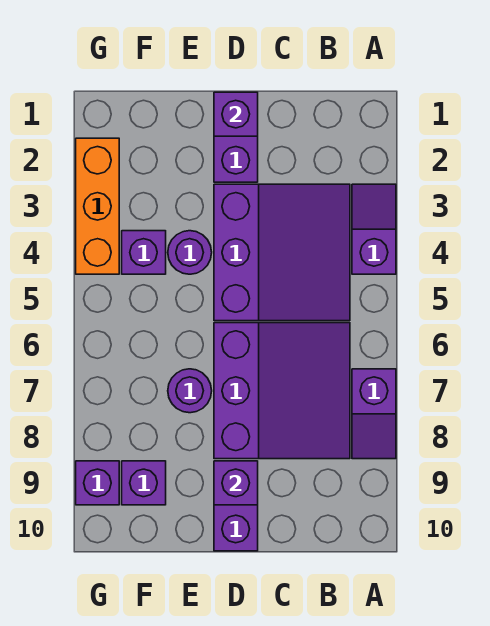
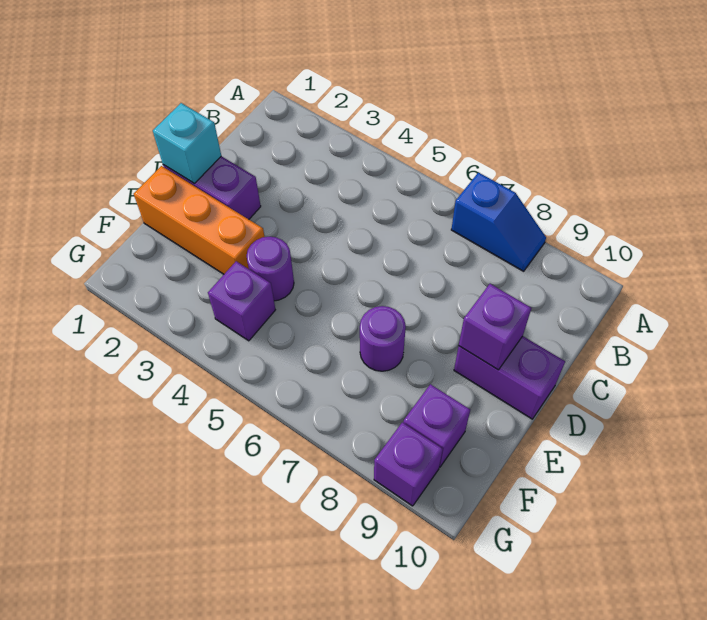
purple slope A3:A4 level 1 top 4 -> none
purple slope A7:A8 level 1 top 7 -> blue slope A7:A8 level 1 top 7
purple slope B3:D5 level 1 top D -> none
purple slope B6:D8 level 1 top D -> none
purple brick D1 level 2 -> cyan brick D1 level 2
orange brick G2:G4 level 1 -> orange brick E1:E3 level 1

